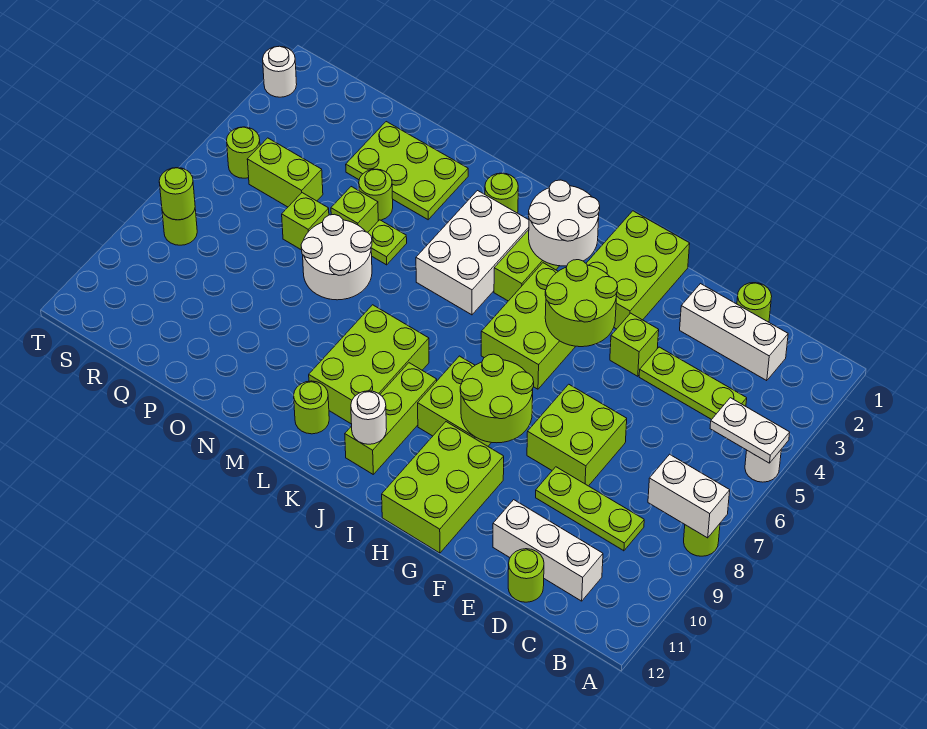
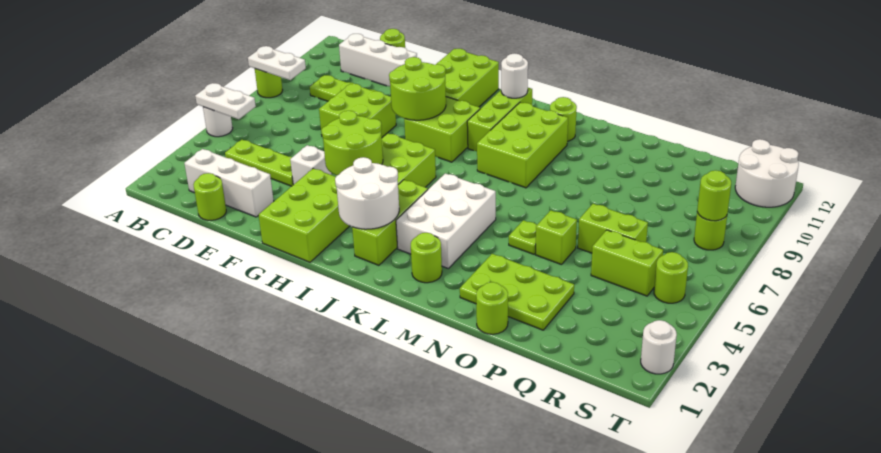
white brick A8:B8 level 2 -> white plate A8:B8 level 2
lime brick F4 level 1 -> white brick F4 level 1
white round brick N6:O7 level 1 -> white round brick S11:T12 level 1
lime round brick O4 level 1 -> lime round brick O1 level 1
lime brick P6 level 1 -> lime brick P6:Q6 level 1

